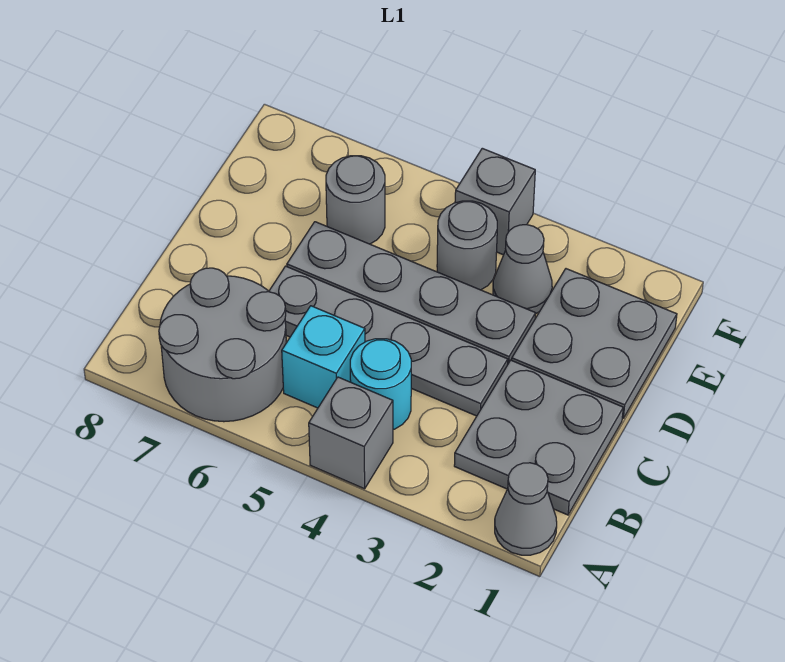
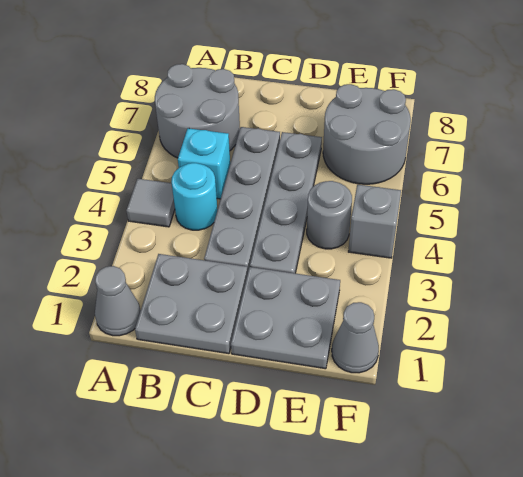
grey brick A4 level 1 -> grey tile A4 level 1
grey cone E3 level 1 -> grey cone F1 level 1
grey round brick E6 level 1 -> grey round brick E6:F7 level 1

